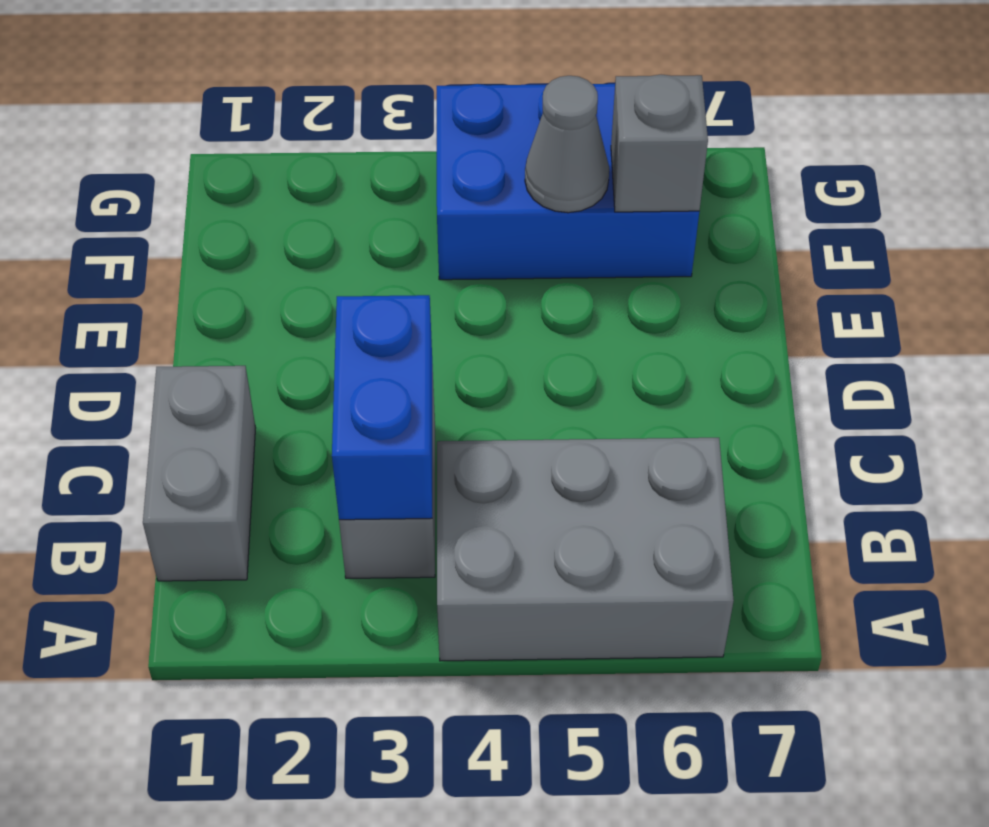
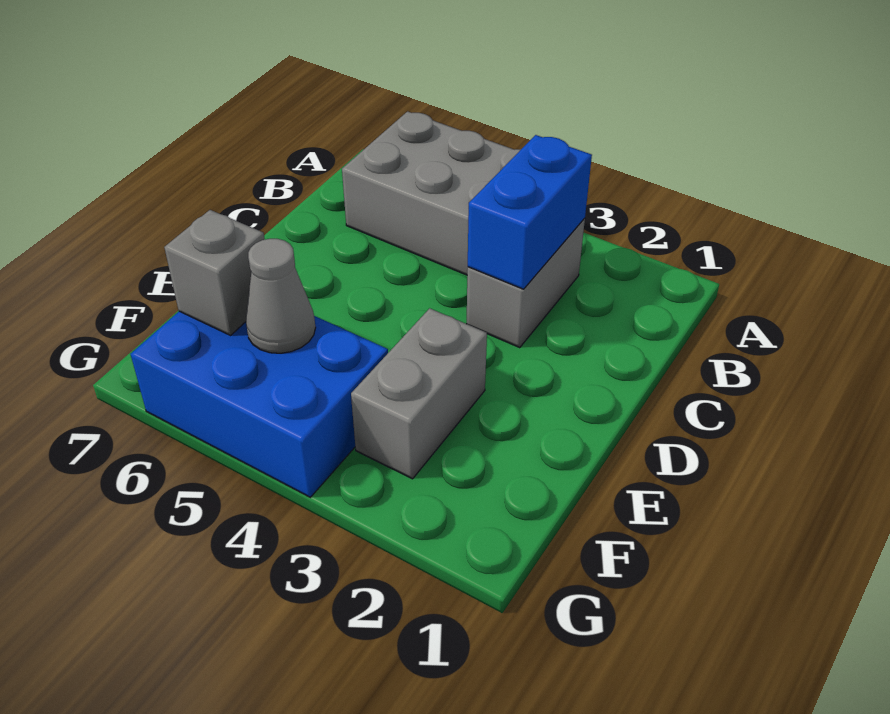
grey brick B1:C1 level 1 -> grey brick E3:F3 level 1

